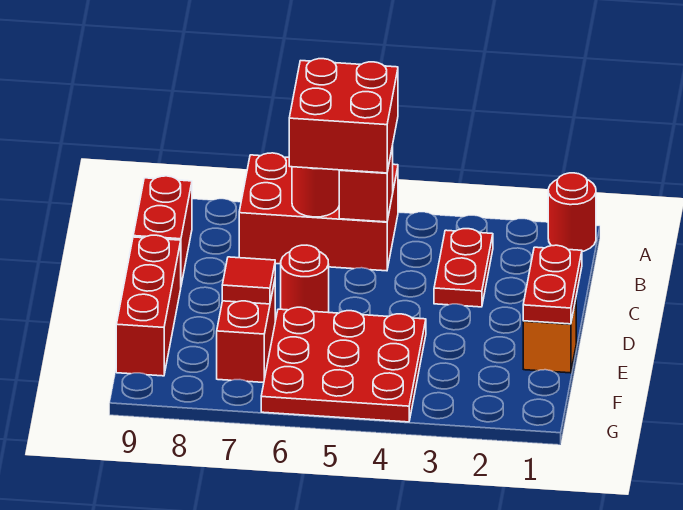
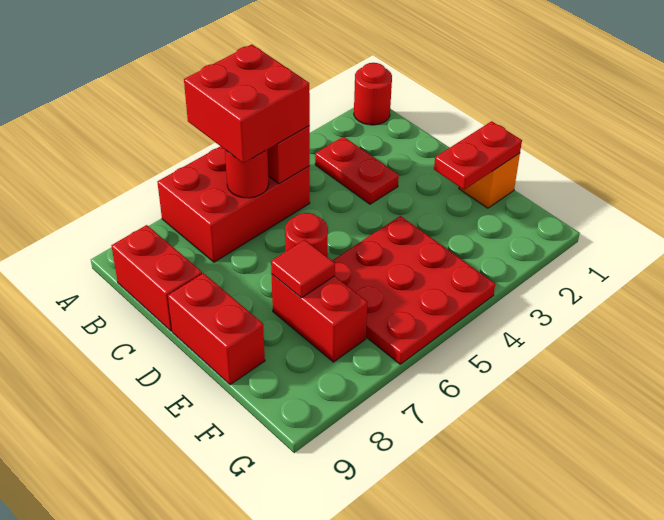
red plate D1:E1 level 2 -> red plate E1:E2 level 2
red brick D9:F9 level 1 -> red brick D9:E9 level 1

